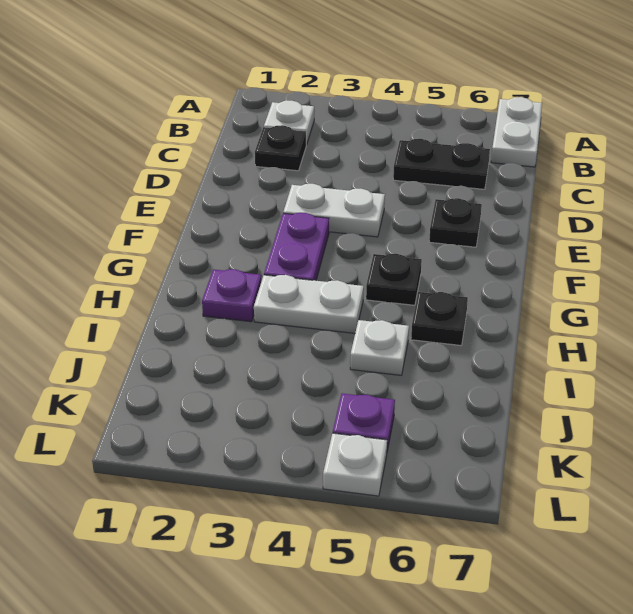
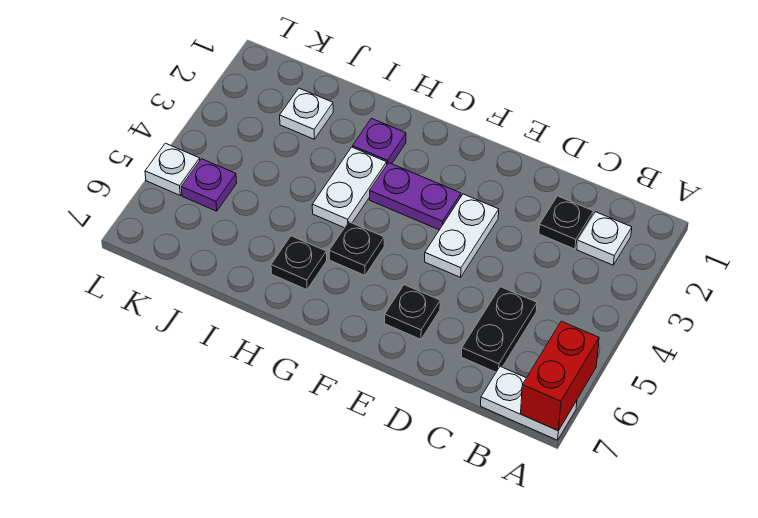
none -> red brick A6:A7 level 2
white plate I5 level 1 -> white plate J2 level 1

